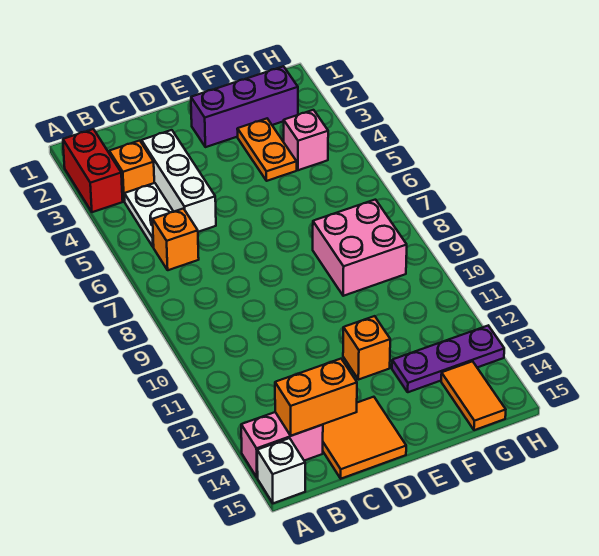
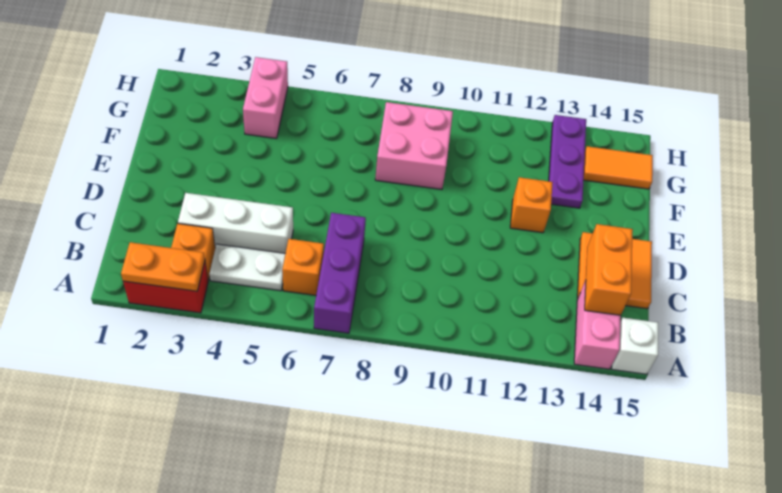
purple brick E2:G2 level 1 -> purple brick A7:C7 level 1
orange plate F3:F4 level 1 -> orange plate A2:A3 level 2
pink brick G4 level 1 -> pink brick G4:H4 level 1

